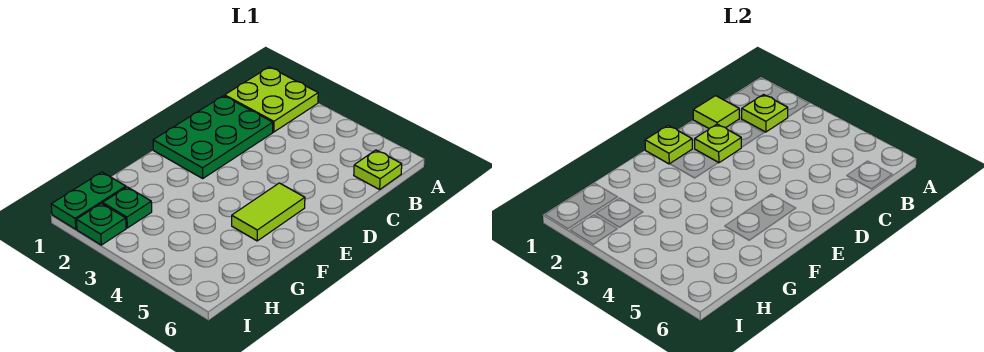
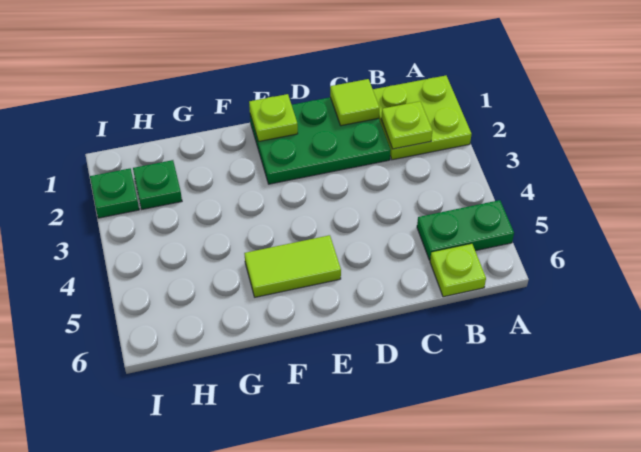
lime plate D2 level 2 -> none
green plate H1:I1 level 1 -> green plate A5:B5 level 1

